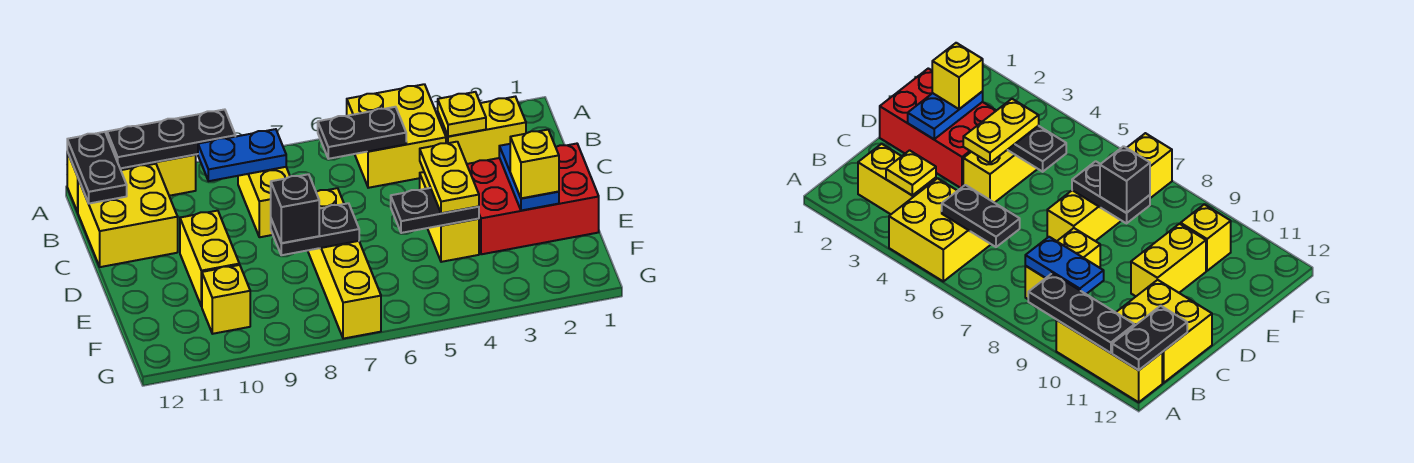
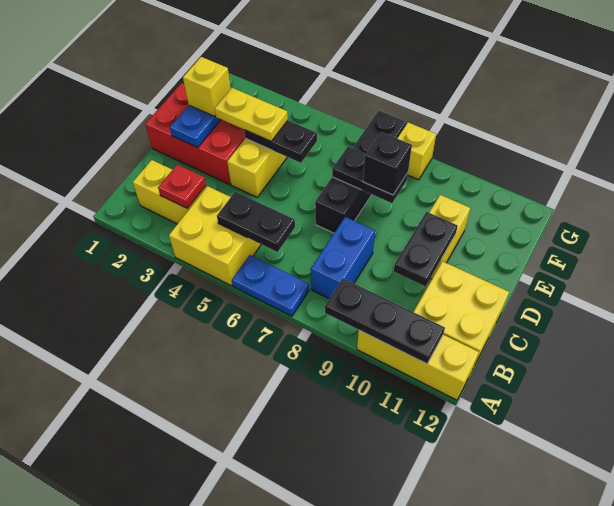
black plate A12:B12 level 2 -> black plate C10:D10 level 2
yellow plate B3 level 2 -> red plate B3 level 2
yellow brick B8:C8 level 1 -> blue brick B8:C8 level 1
blue plate B8:B9 level 2 -> blue plate A6:A7 level 1
yellow plate D4:E4 level 3 -> yellow plate E3:E4 level 3
yellow brick D7:G7 level 1 -> black brick D7:G7 level 1
yellow brick F10 level 1 -> yellow brick G8 level 1

